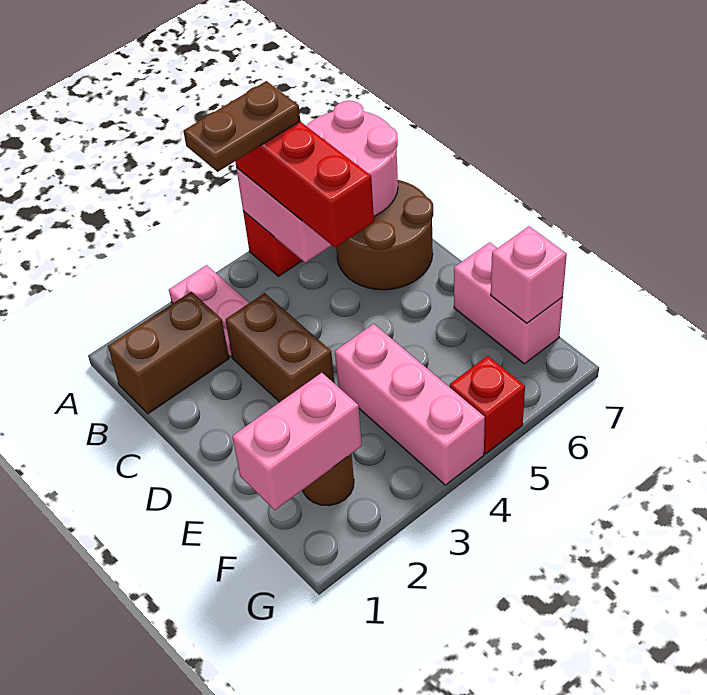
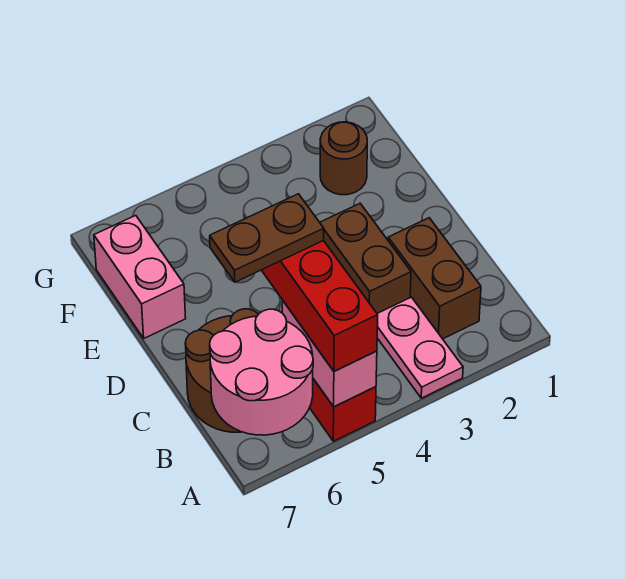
brown plate A4:A5 level 4 -> brown plate C5:C6 level 4
brown brick B1:B2 level 1 -> brown brick B2:C2 level 1
pink brick E4:G4 level 1 -> none
pink brick F1:F2 level 2 -> none
pink brick F7 level 2 -> none
red brick G5 level 1 -> none

